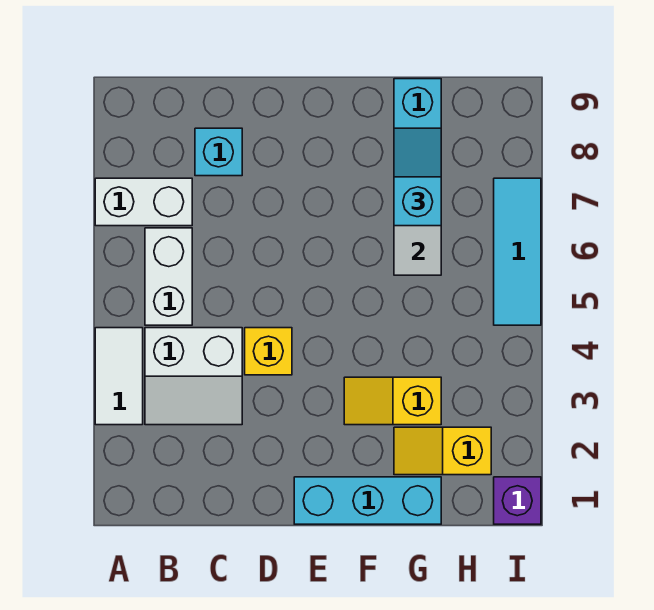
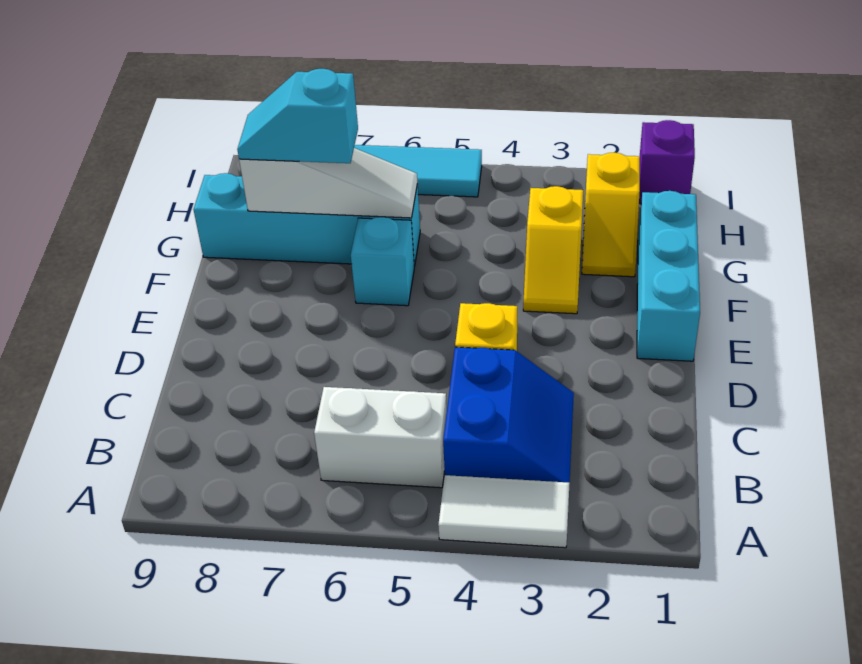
white brick A7:B7 level 1 -> none
white slope B3:C4 level 1 top 4 -> blue slope B3:C4 level 1 top 4
cyan brick C8 level 1 -> cyan brick F6 level 1

